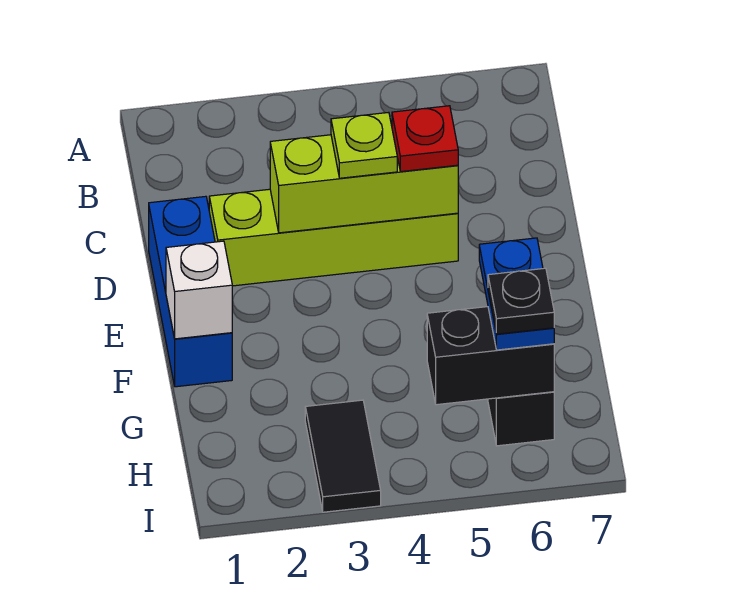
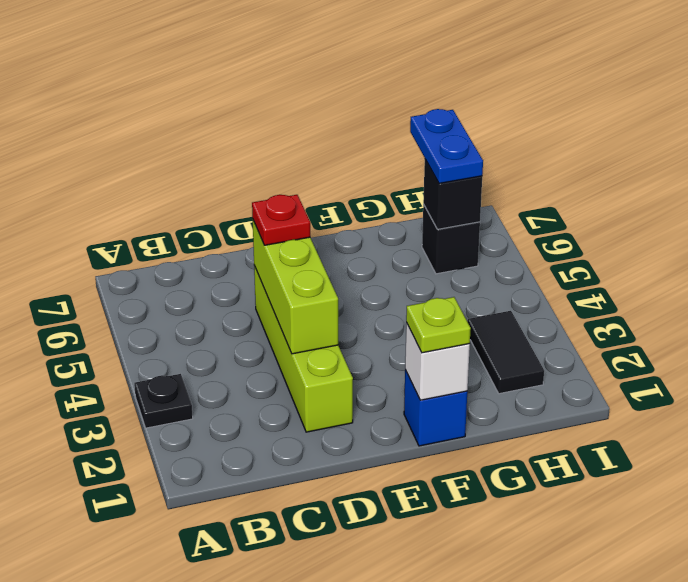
blue brick D1:F1 level 1 -> blue brick F1 level 1
lime plate D4 level 3 -> lime plate F1 level 3
blue plate G6:H6 level 3 -> blue plate H6:H7 level 3
black tile H3:I3 level 1 -> black tile H2:H3 level 1
black brick H5:H6 level 2 -> black brick H6 level 2
black plate H6 level 4 -> black plate A3 level 1

